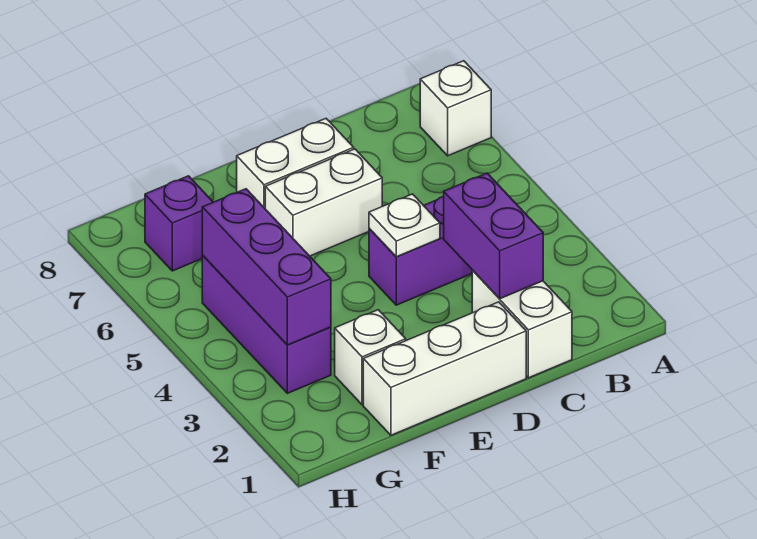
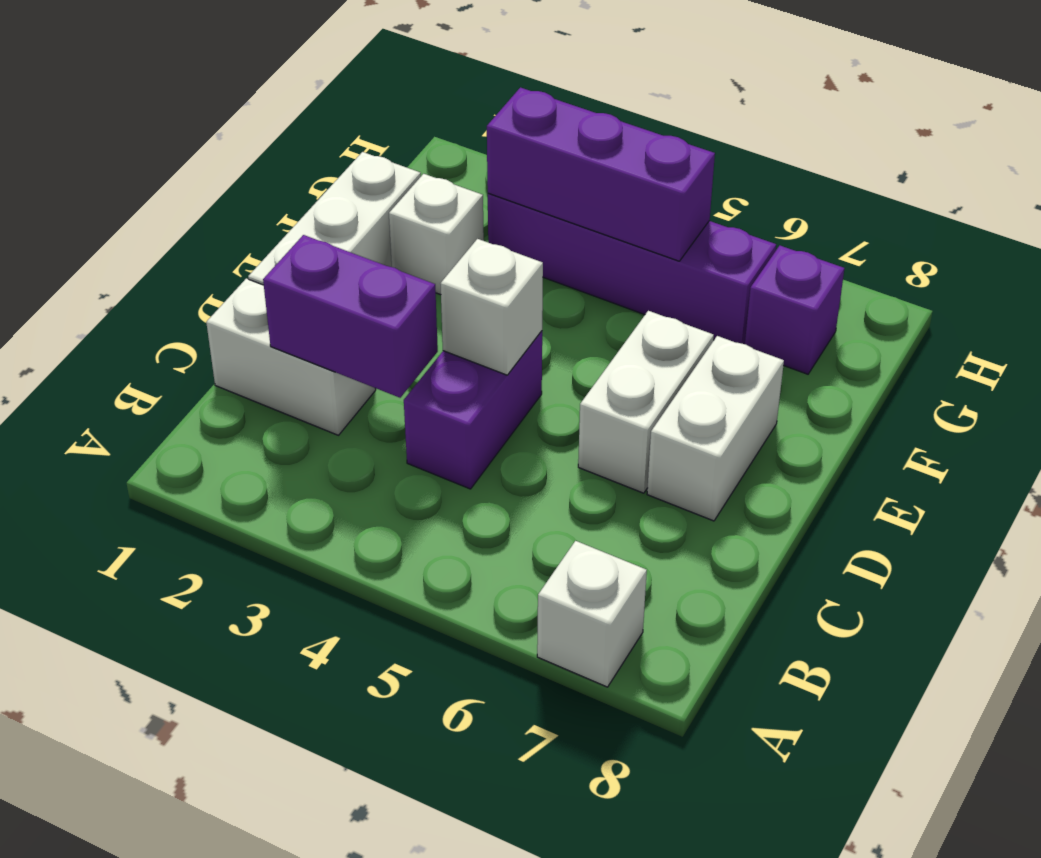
white plate D4 level 2 -> white brick D4 level 2
purple brick G3:G5 level 1 -> purple brick G3:G6 level 1

